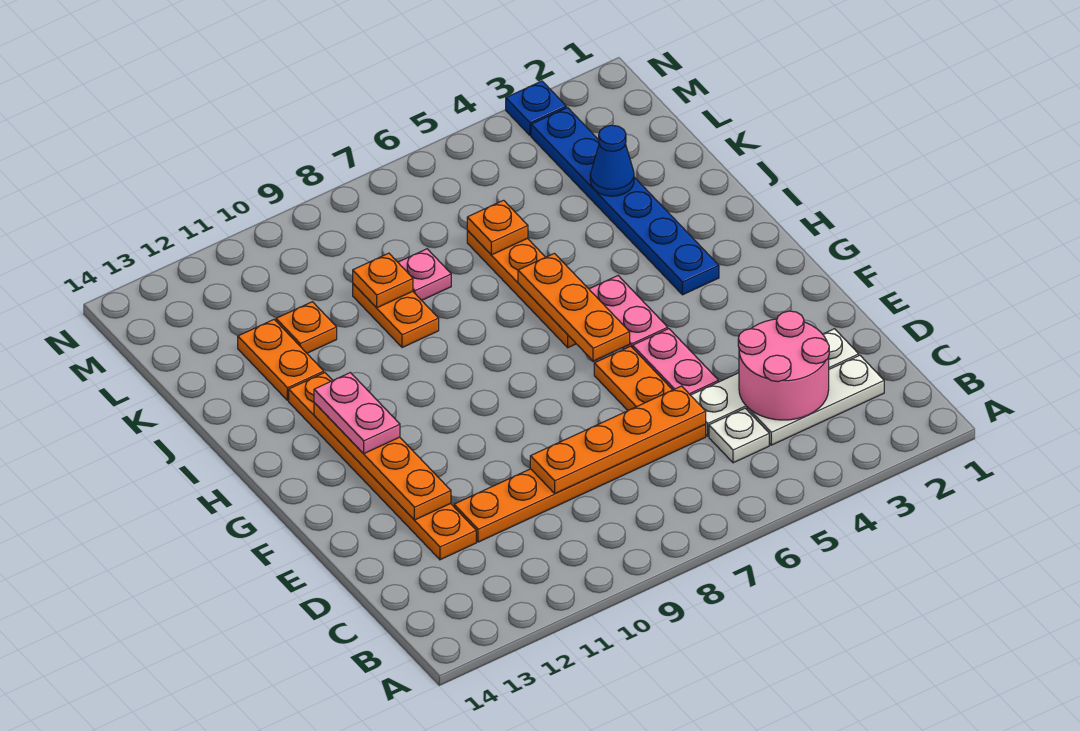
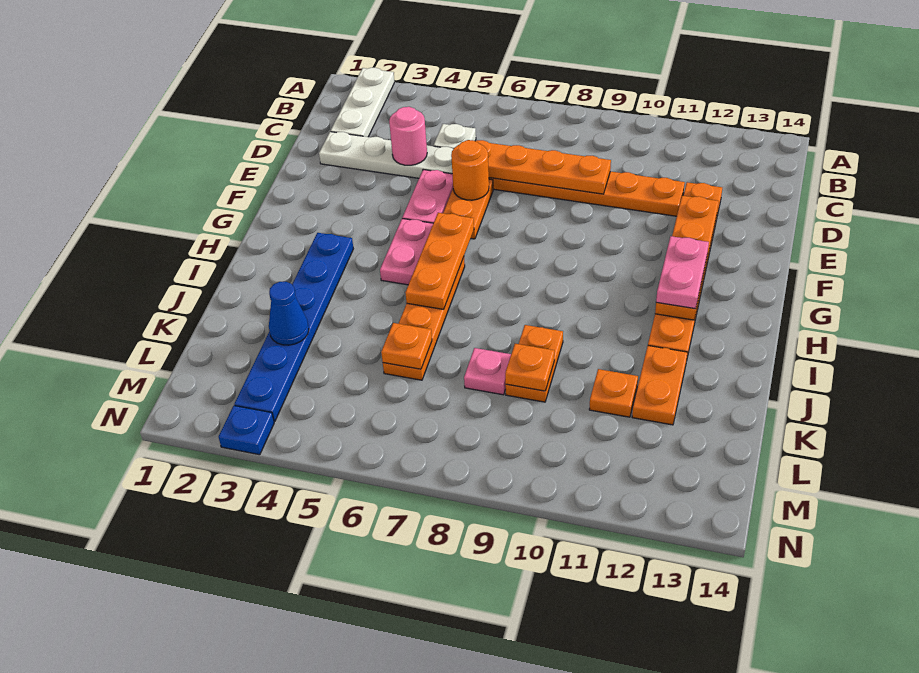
white plate C2:C4 level 1 -> white plate A2:C2 level 1
pink round brick C3:D4 level 2 -> pink round brick D4 level 2
none -> orange round brick E6 level 2

